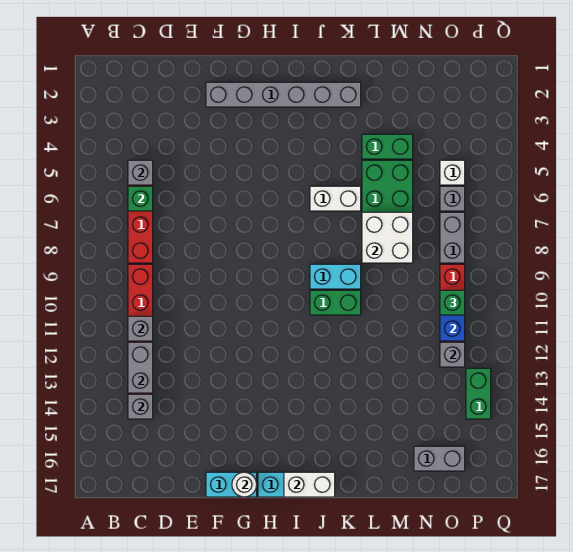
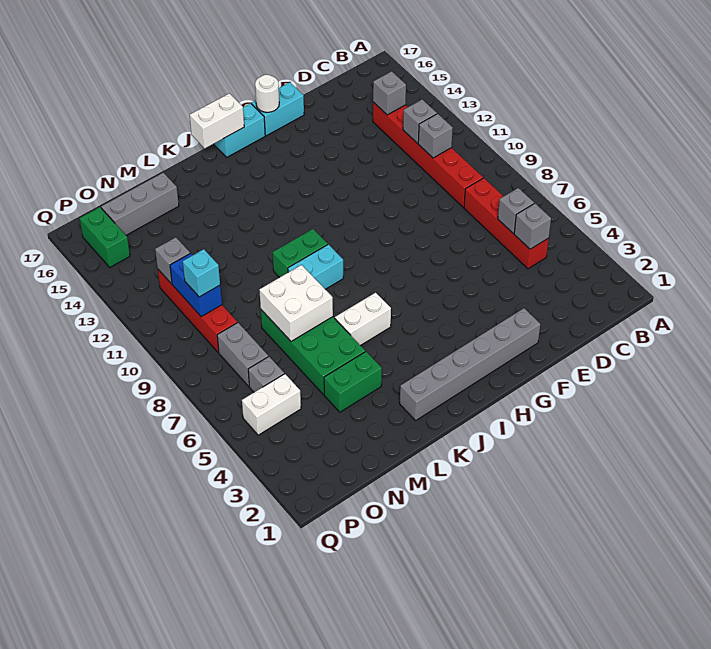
green brick C6 level 2 -> grey brick C6 level 2
grey brick C12:C13 level 2 -> grey brick C12 level 2
grey brick N16:O16 level 1 -> grey brick M16:O16 level 1
white brick O5 level 1 -> white brick O5:P5 level 1
green brick O10 level 3 -> cyan brick O10 level 3
green brick P13:P14 level 1 -> green brick P15:P16 level 1

